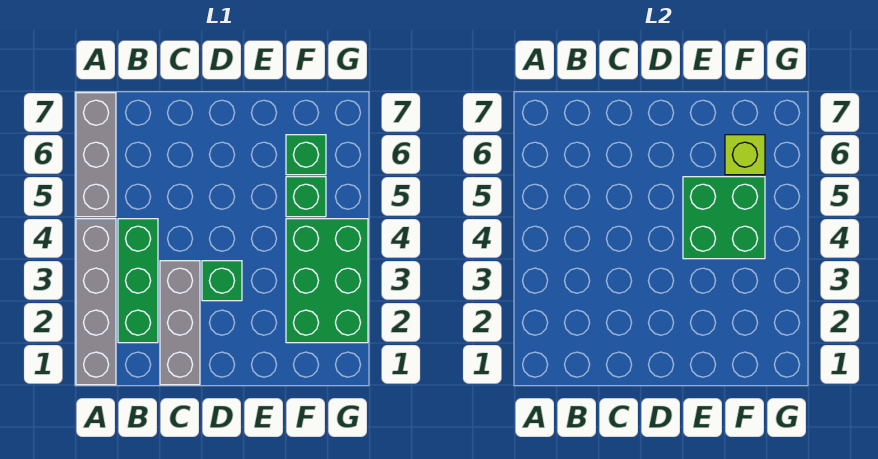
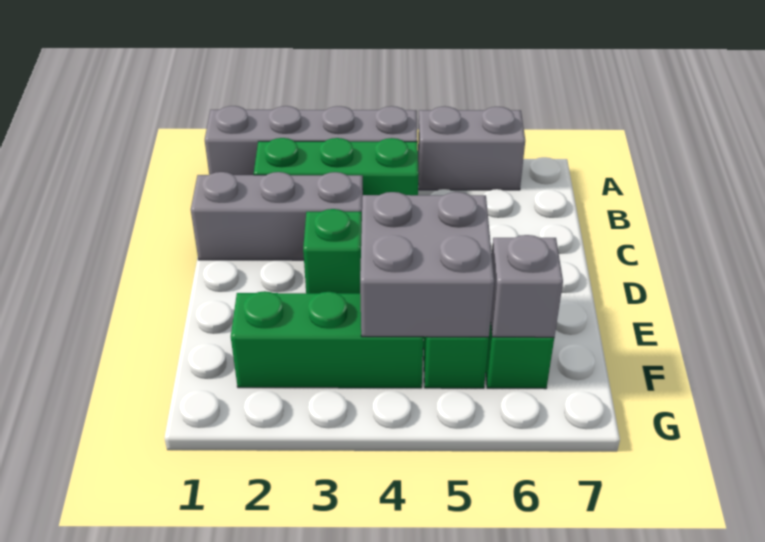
grey brick A5:A7 level 1 -> grey brick A5:A6 level 1
green brick E4:F5 level 2 -> grey brick E4:F5 level 2
green brick F2:G4 level 1 -> green brick F2:F4 level 1
lime brick F6 level 2 -> grey brick F6 level 2

